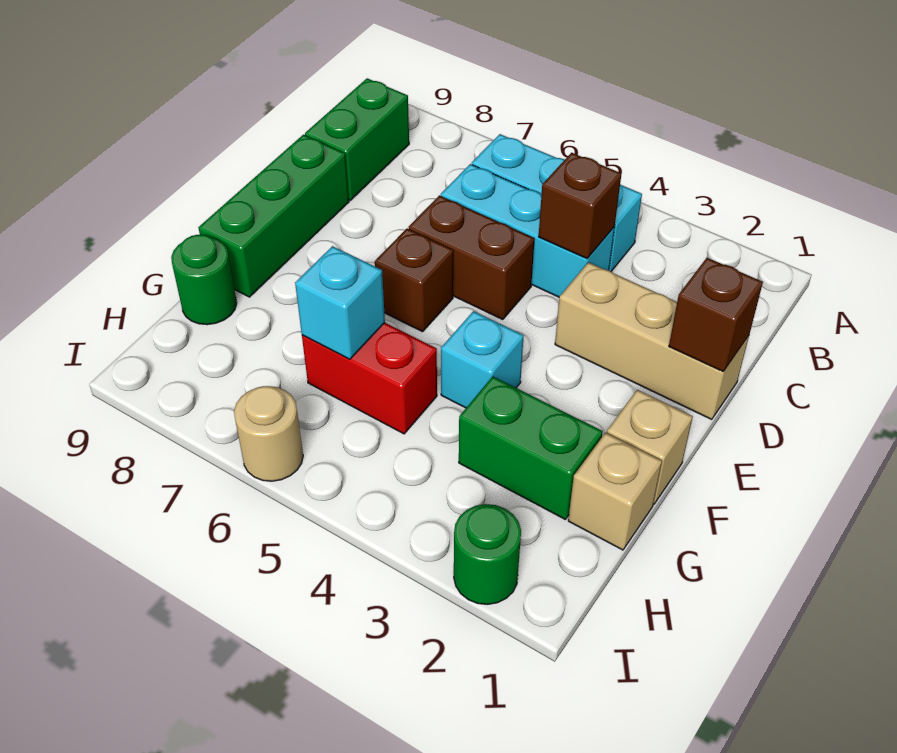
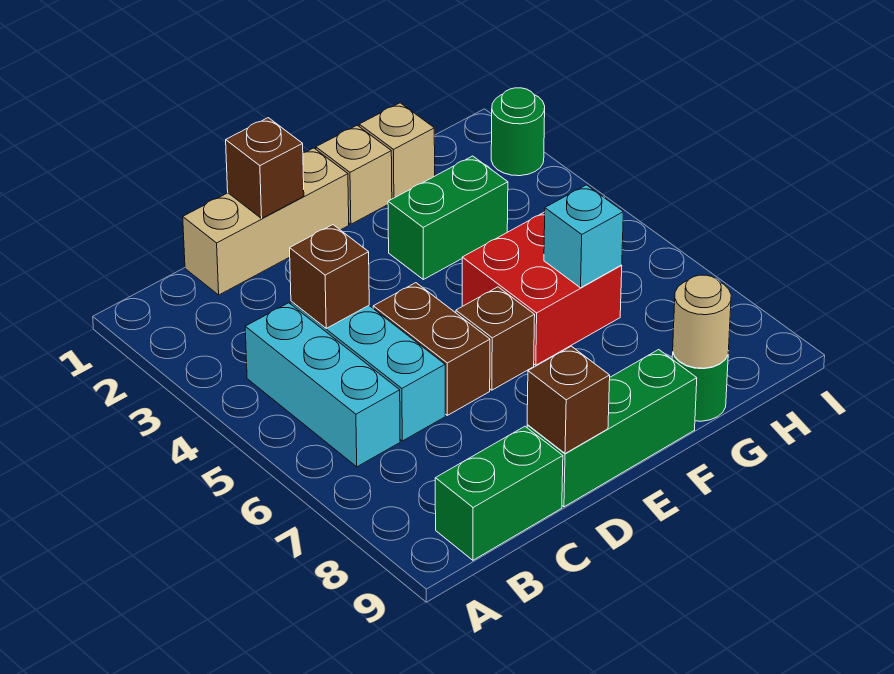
tan brick D1:D3 level 1 -> tan brick C1:E1 level 1
none -> brown brick D9 level 2
cyan brick F4 level 1 -> none
green brick G2:G3 level 1 -> green brick F3:G3 level 1
red brick G5:G6 level 1 -> red brick F5:G6 level 1
tan round brick I6 level 1 -> tan round brick G9 level 2

